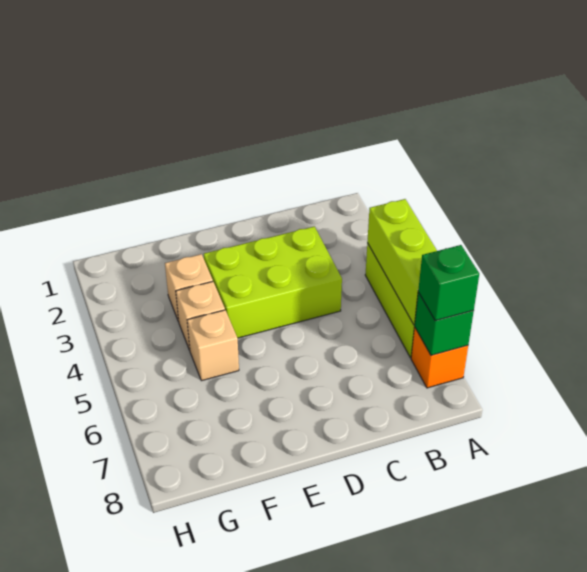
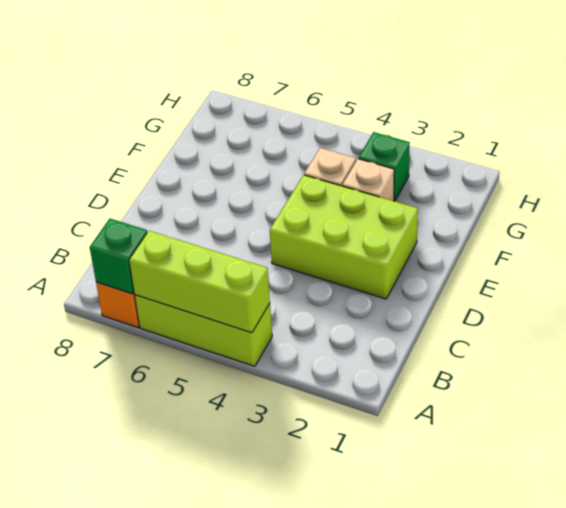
green brick A7 level 3 -> green brick G3 level 1
lime brick C3:E4 level 1 -> lime brick D2:E4 level 1
tan brick F5 level 1 -> none

